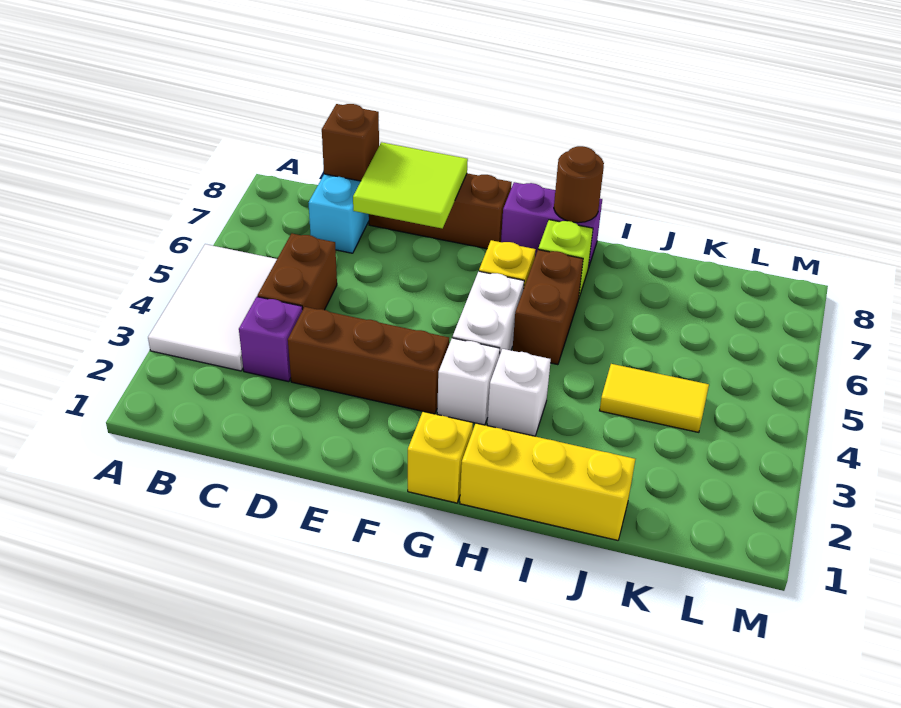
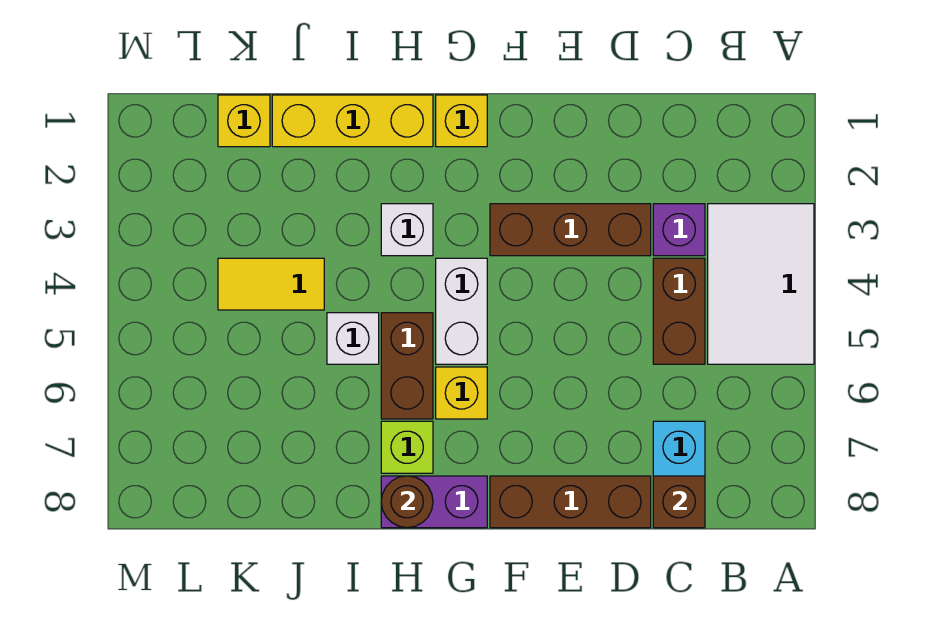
lime tile D7:E8 level 2 -> none
white brick G3 level 1 -> white brick I5 level 1
none -> yellow brick K1 level 1

